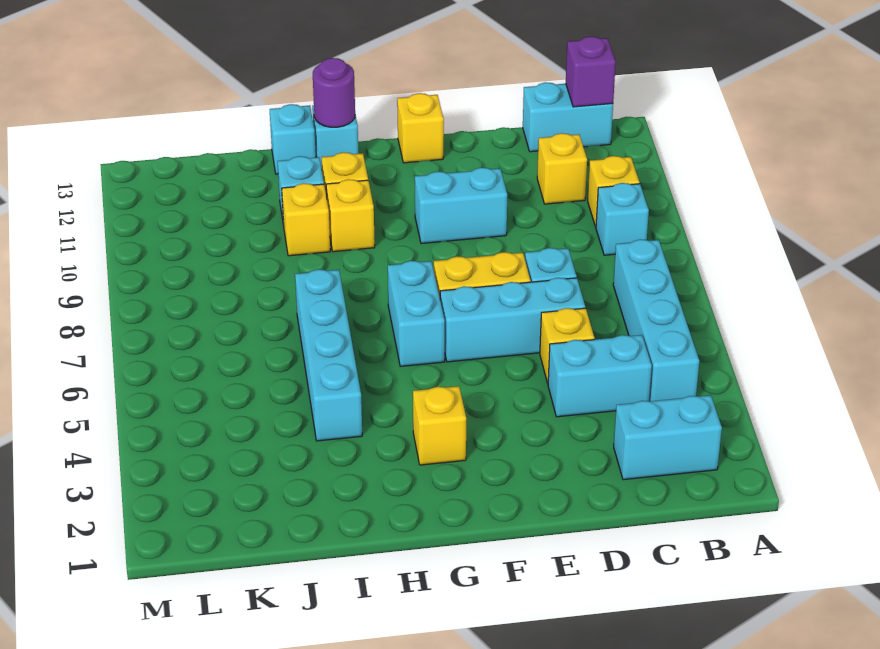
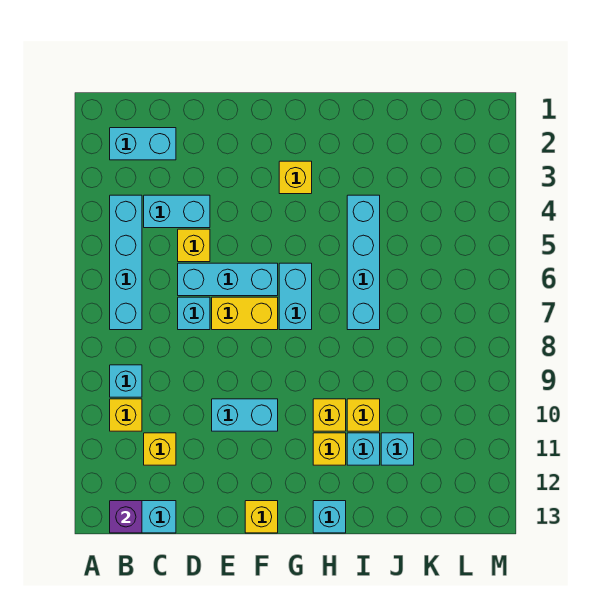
purple round brick H13 level 2 -> none
cyan brick I13 level 1 -> cyan brick J11 level 1

